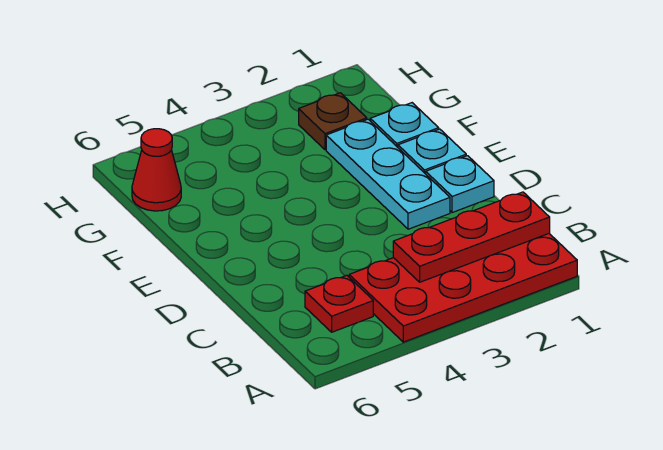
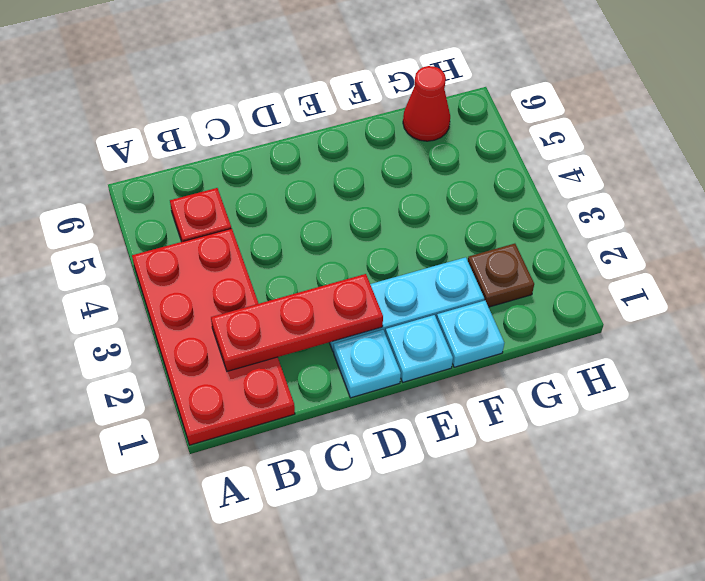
red plate B1:B3 level 2 -> red plate B2:D2 level 2

